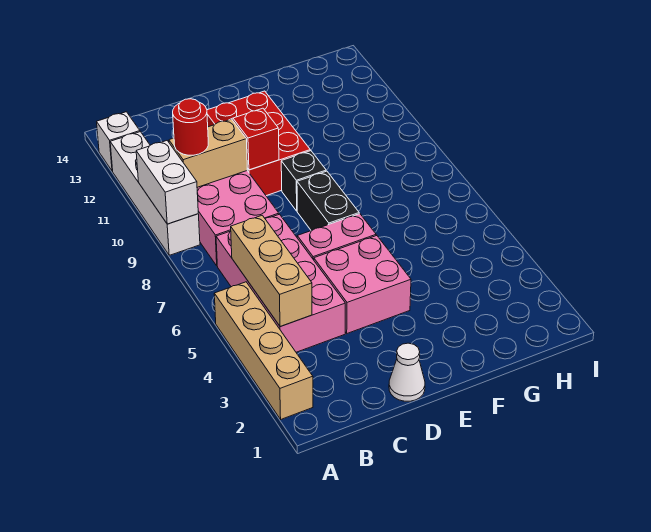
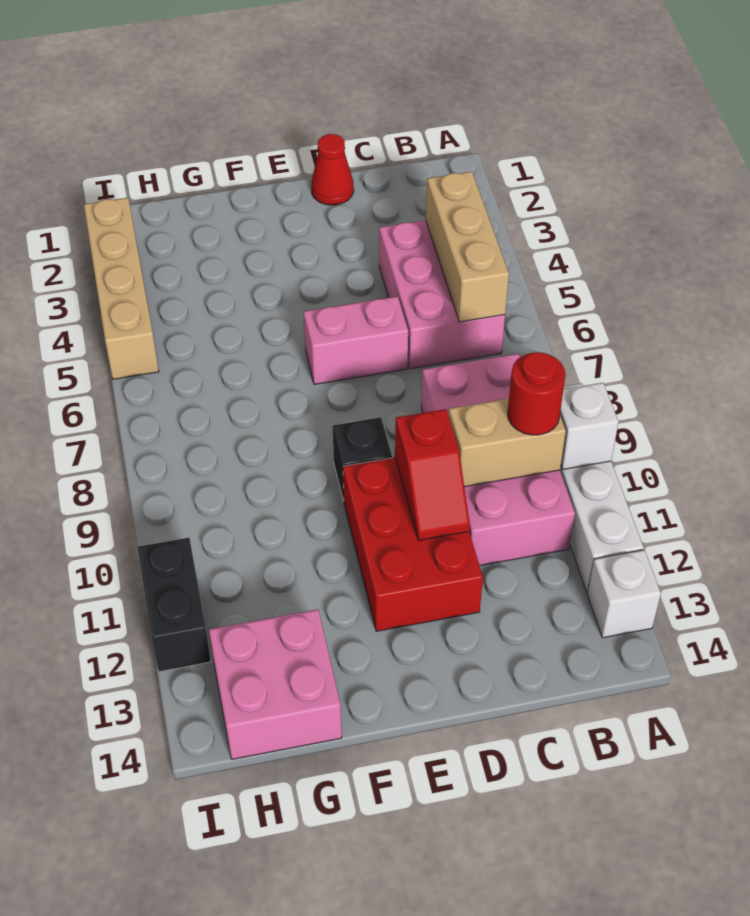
tan brick A2:A5 level 1 -> tan brick I2:I5 level 1
white brick A9:A10 level 2 -> white brick A10 level 2
pink brick B4:C7 level 1 -> pink brick B4:C6 level 1
white cone D1 level 1 -> red cone D1 level 1
pink brick D4:E5 level 1 -> pink brick G13:H14 level 1
black brick E7:E8 level 1 -> black brick I11:I12 level 1

